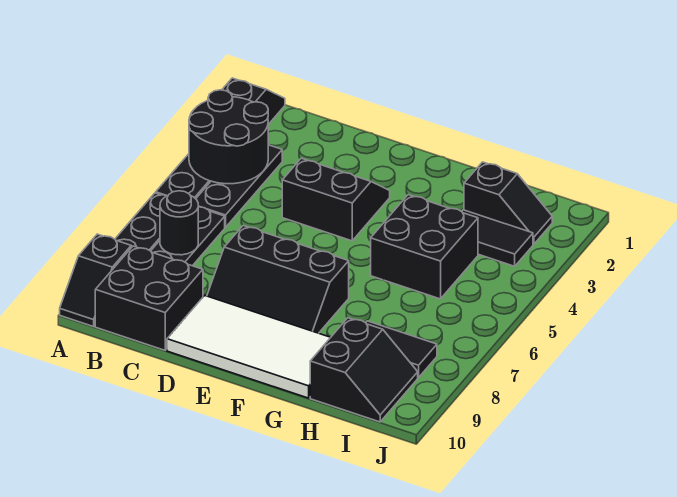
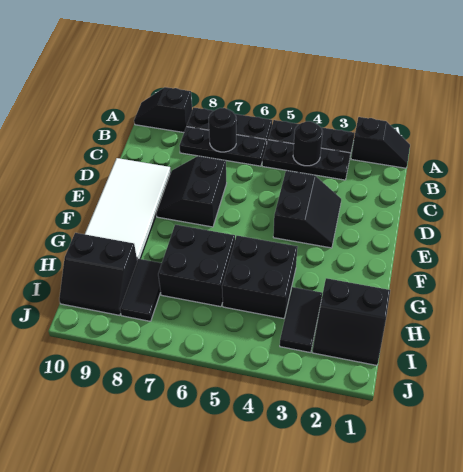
black round brick A3:B4 level 2 -> black round brick B4 level 2
black brick B9:C10 level 1 -> black brick G6:H7 level 1
black slope D7:F8 level 1 top 7 -> black slope D7:E8 level 1 top 7
black slope H2:I2 level 1 top H -> black slope H1:I2 level 1 top H

